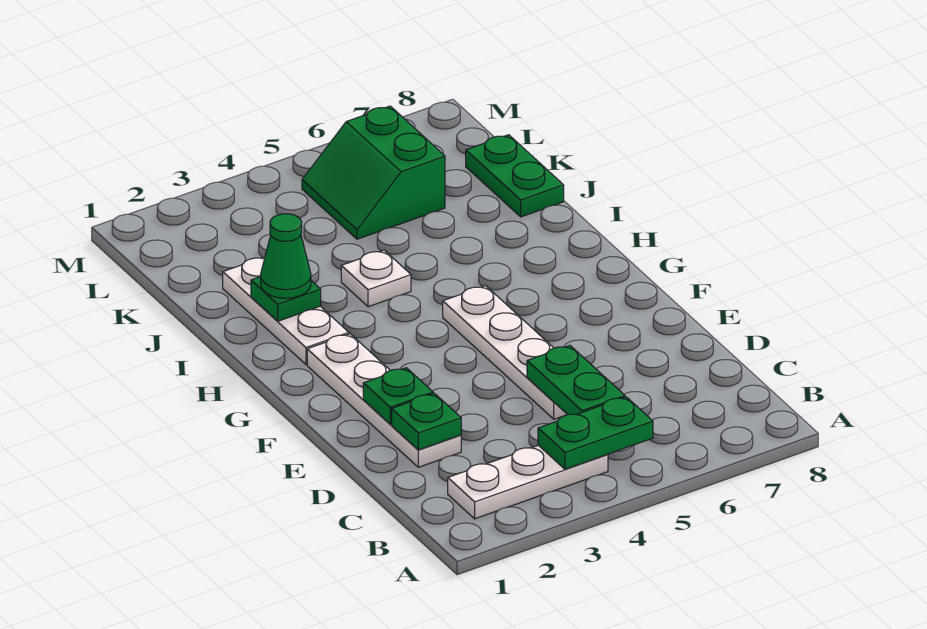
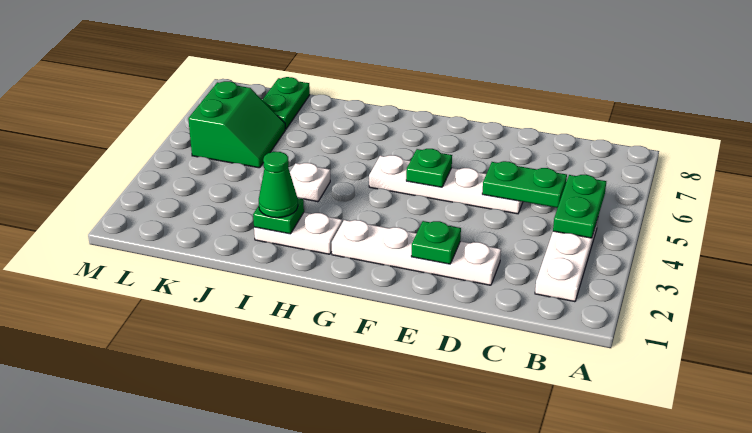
green plate D2 level 2 -> green plate F5 level 2
white plate H2:J2 level 1 -> white plate H2:I2 level 1
green plate J8:K8 level 1 -> green plate K7:K8 level 1
green slope K5:L6 level 1 top 6 -> green slope K5:L6 level 1 top L

